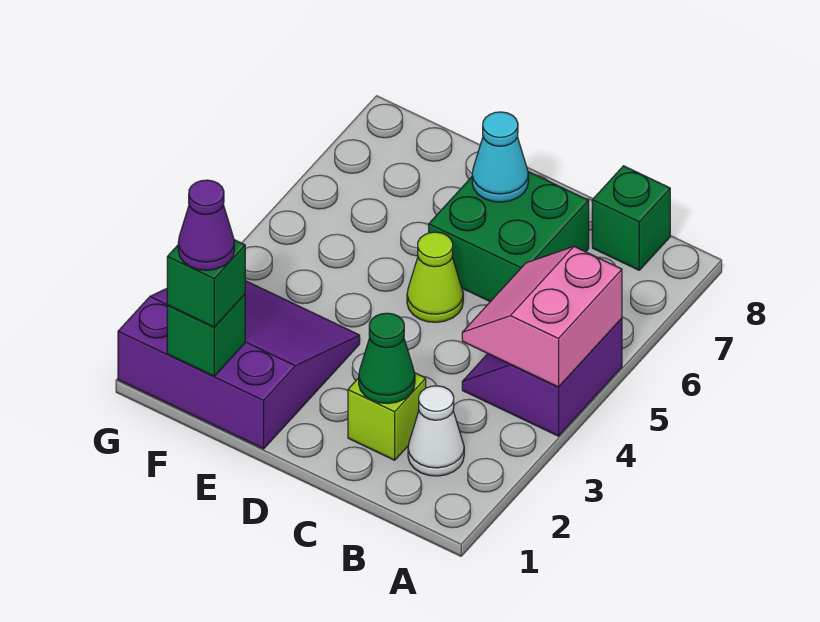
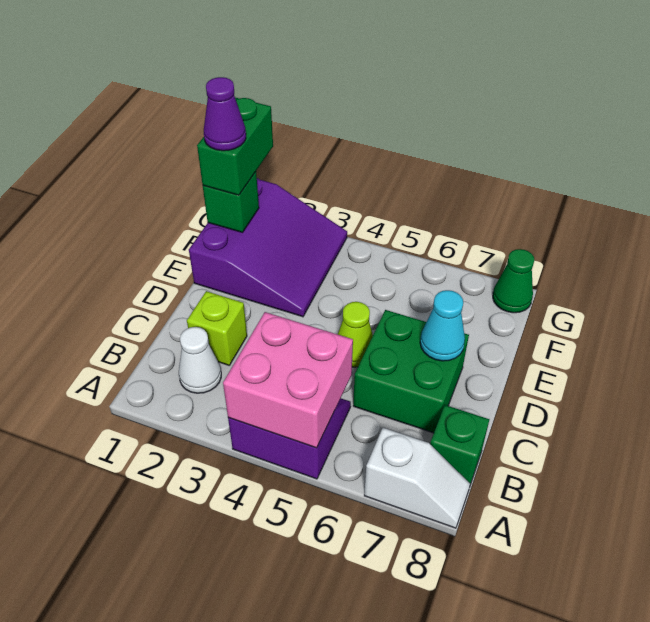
pink slope A4:B5 level 2 top A -> pink brick A4:B5 level 2
none -> white slope A7:A8 level 1 top 7
green cone C2 level 2 -> green cone G8 level 1
green brick F1 level 3 -> green brick F1:G1 level 3

